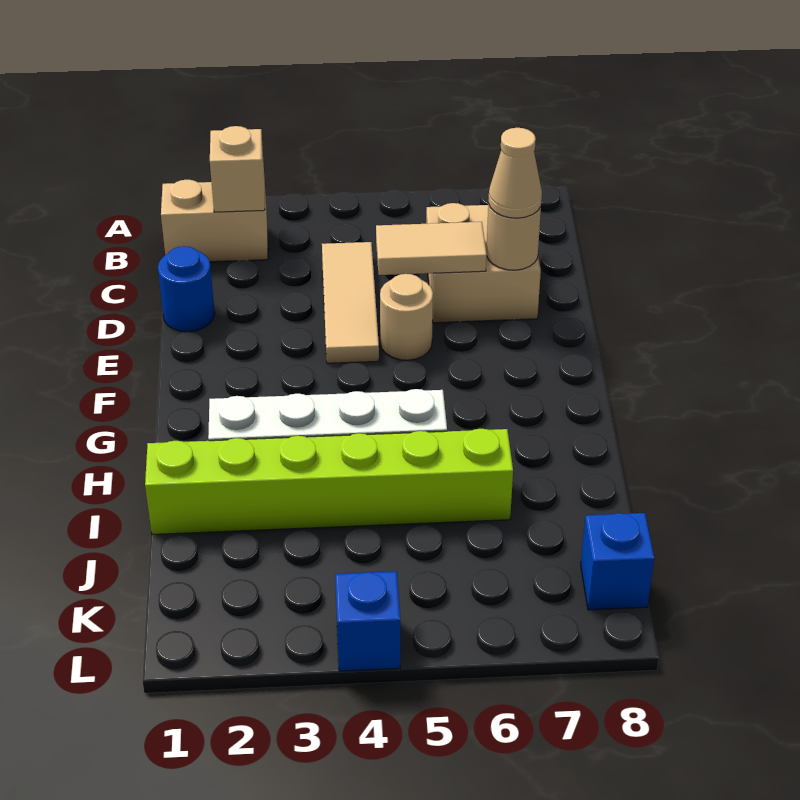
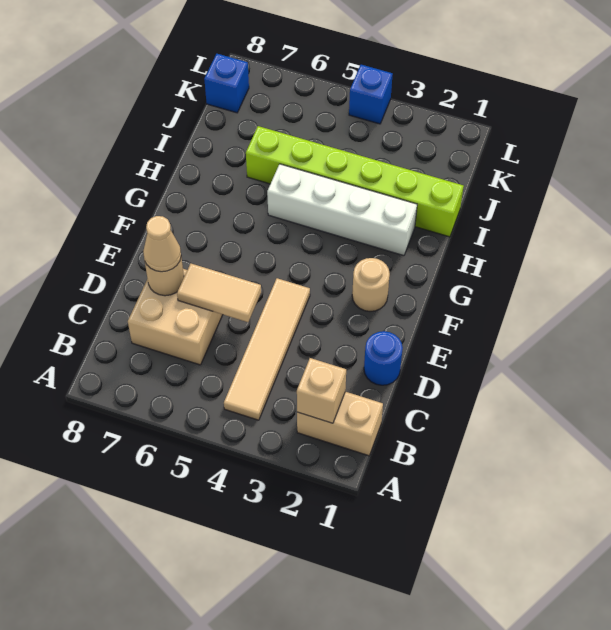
tan tile C4:E4 level 1 -> tan tile B4:E4 level 1
tan round brick E5 level 1 -> tan round brick F2 level 1

